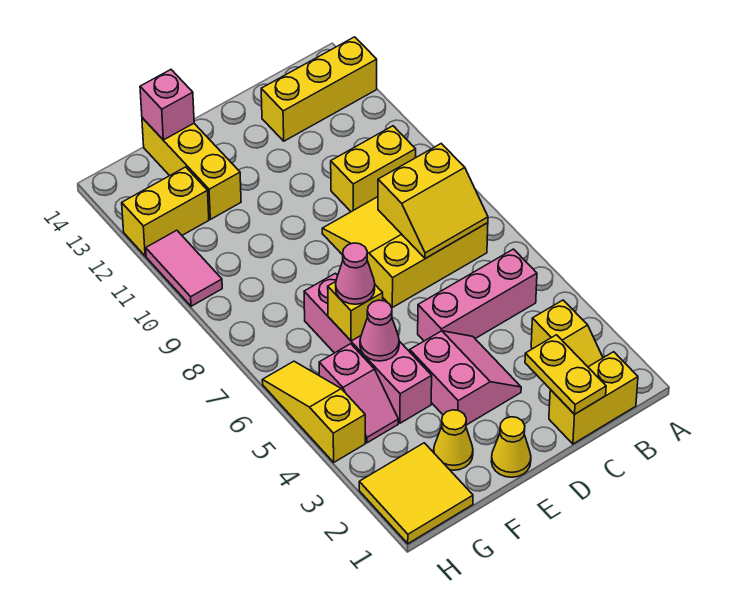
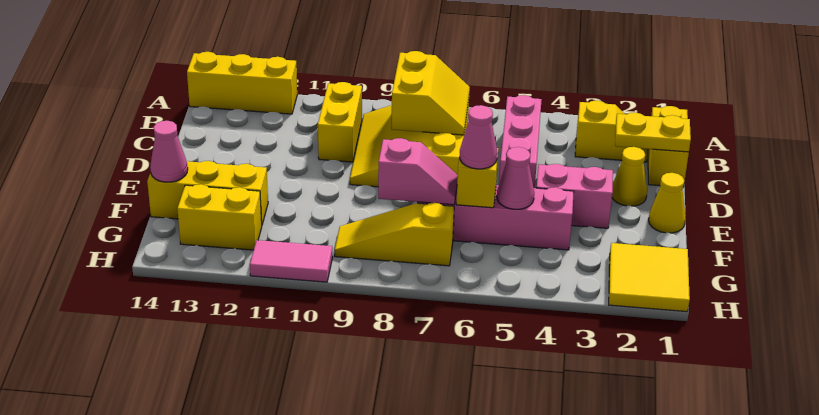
yellow brick A13:C13 level 1 -> yellow brick A12:A14 level 1
yellow cone F2 level 1 -> yellow cone D2 level 1
pink brick F14 level 2 -> pink cone F14 level 2
pink slope G4:G5 level 1 top 5 -> pink slope F7:F8 level 2 top 8
yellow brick G12:H12 level 1 -> yellow brick G12:G13 level 1
yellow slope H4:H6 level 1 top 4 -> yellow slope G7:G9 level 1 top 7

